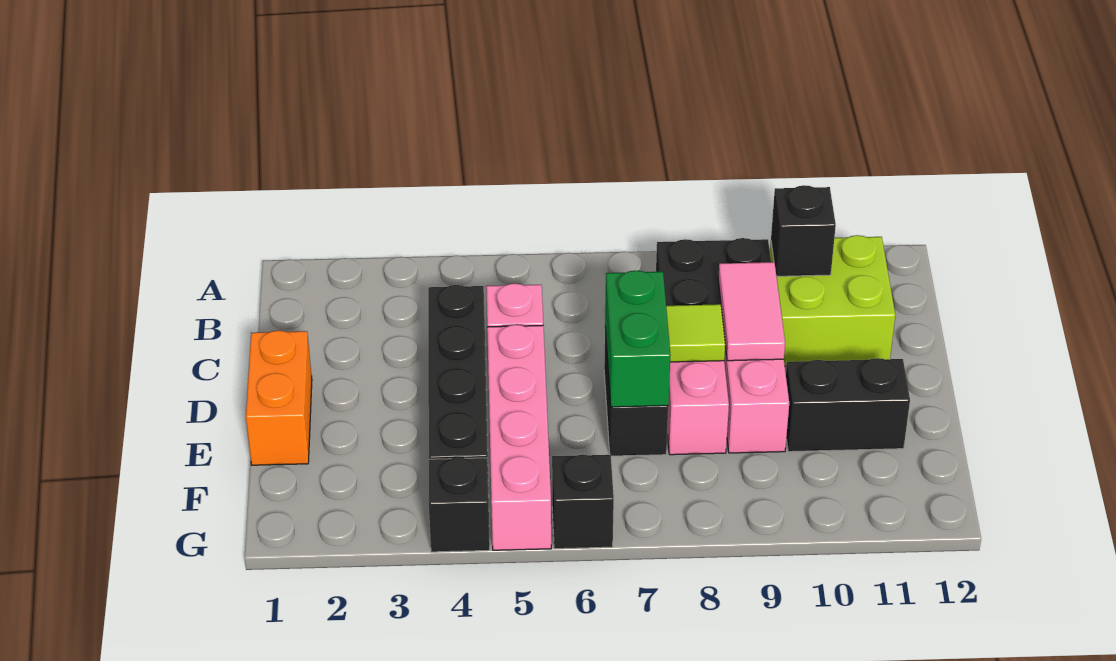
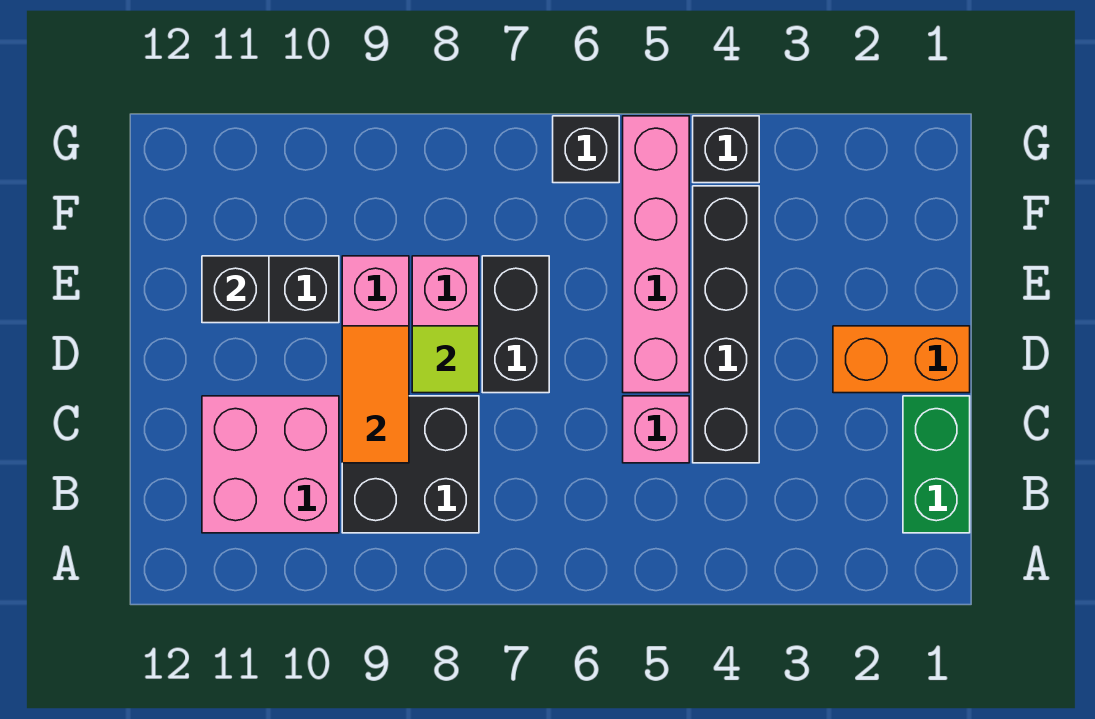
lime brick B10:C11 level 1 -> pink brick B10:C11 level 1
black brick B10 level 2 -> black brick E11 level 2
pink tile C9:D9 level 2 -> orange tile C9:D9 level 2
orange brick D1:E1 level 1 -> orange brick D1:D2 level 1
green brick D7:E7 level 2 -> green brick B1:C1 level 1

